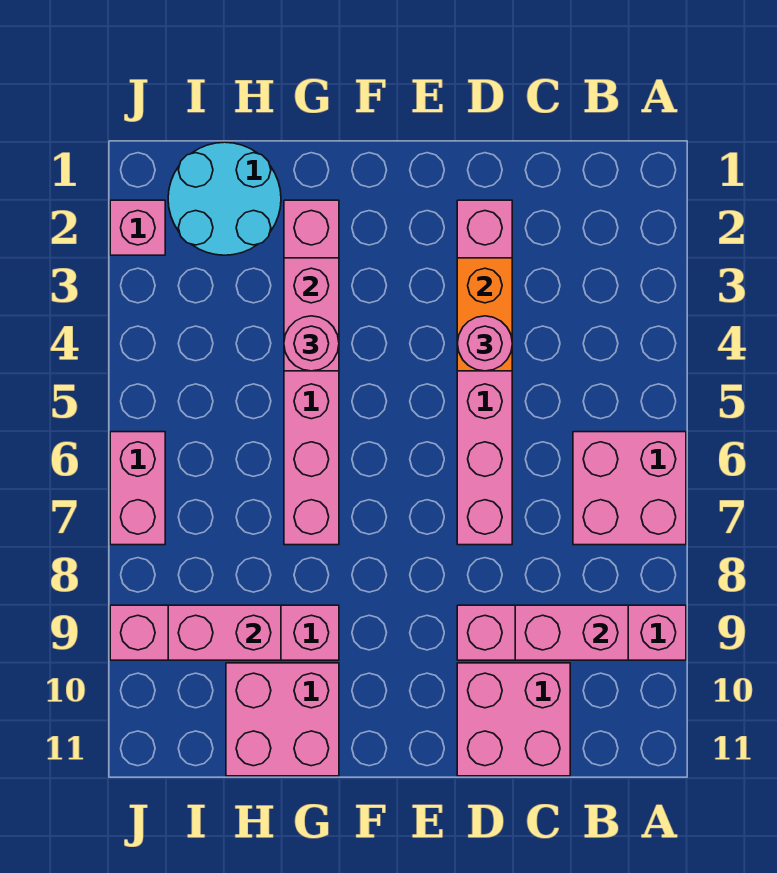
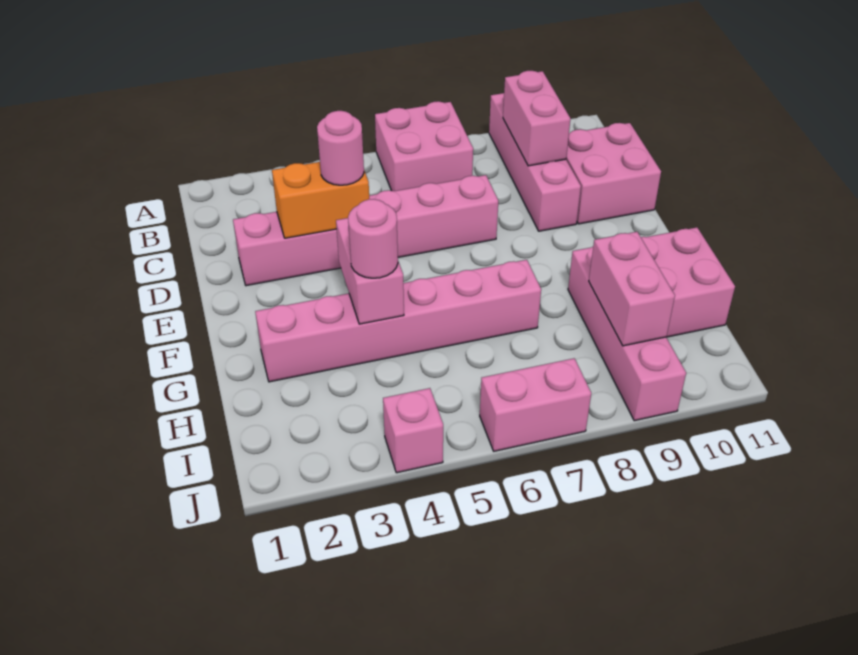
pink brick G3:G4 level 2 -> pink brick F4:G4 level 2
cyan round brick H1:I2 level 1 -> none
pink brick J2 level 1 -> pink brick J4 level 1

